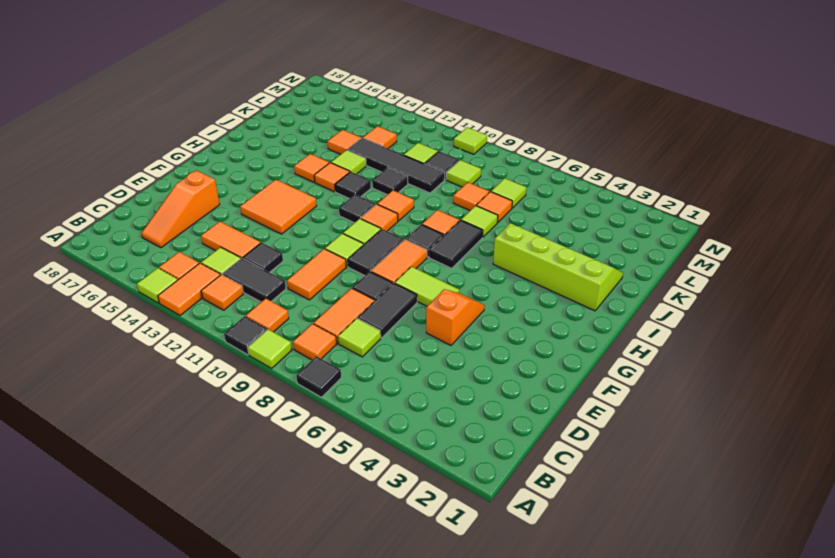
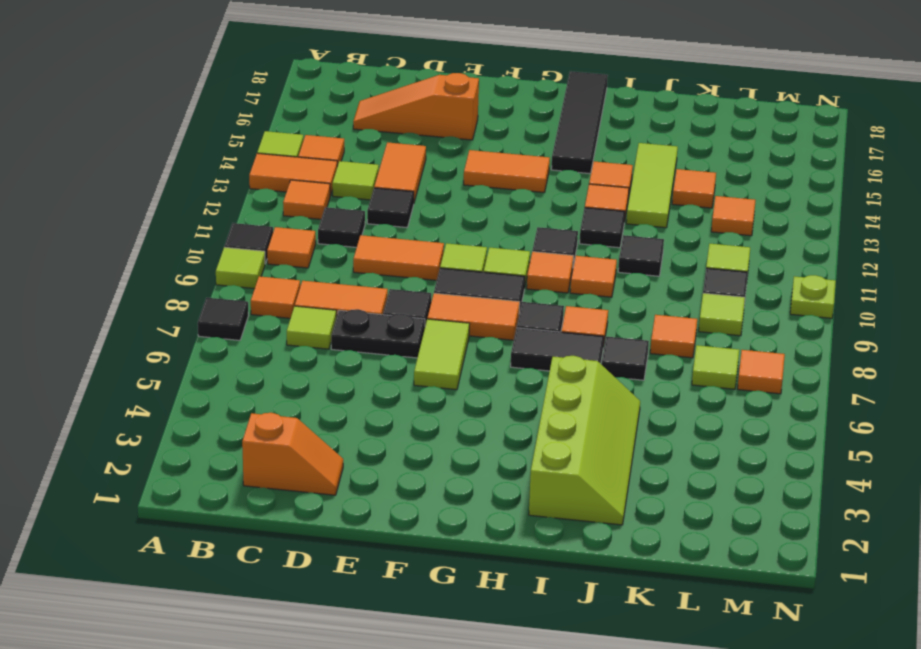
black tile C11:C12 level 1 -> black tile C11 level 1
black tile D7:E7 level 1 -> black plate D7:E7 level 1
orange slope E5:F5 level 1 top E -> orange slope C2:D2 level 1 top C
orange tile F13:G14 level 1 -> orange tile F14:G14 level 1
lime tile J7 level 1 -> black tile J7 level 1
lime tile J13 level 1 -> lime tile J13:J15 level 1
orange tile K7 level 1 -> orange tile M7 level 1
black tile K10:K13 level 1 -> black tile H15:H18 level 1
lime tile N10 level 1 -> lime plate N10 level 1

